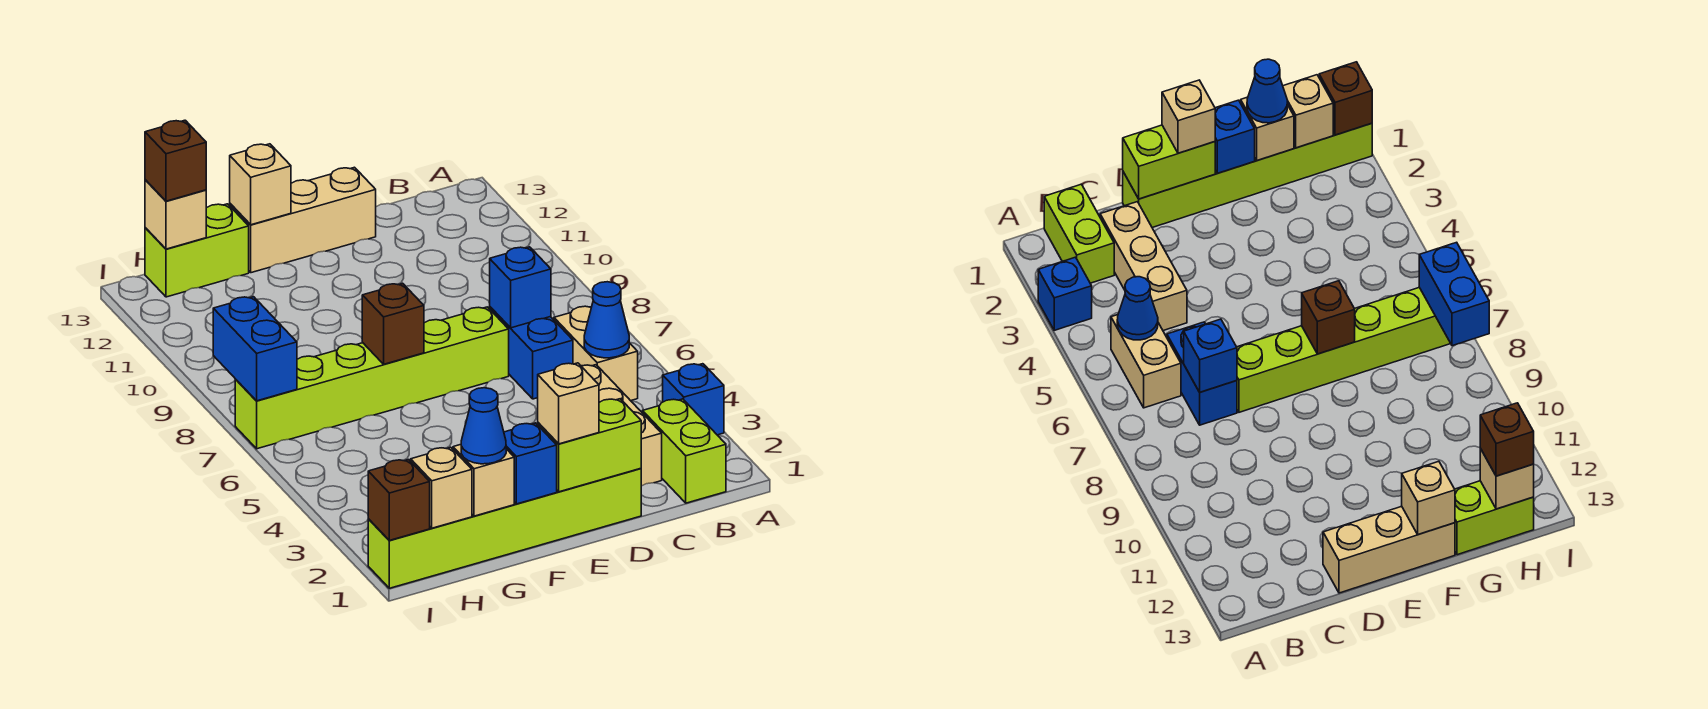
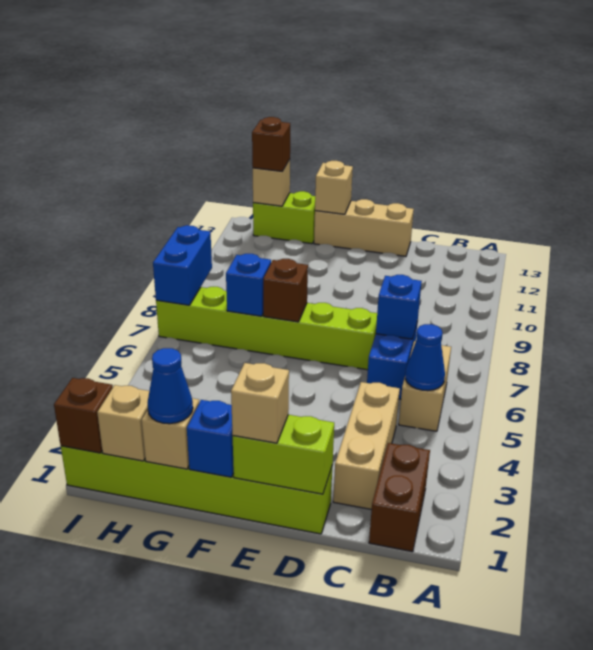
blue brick A3 level 1 -> blue brick G7 level 2
lime brick B1:B2 level 1 -> brown brick B1:B2 level 1

